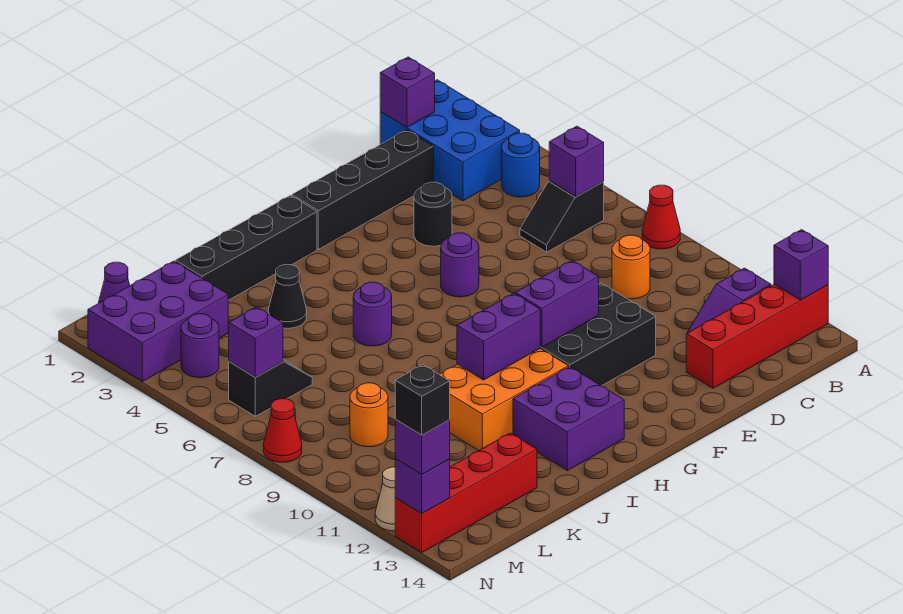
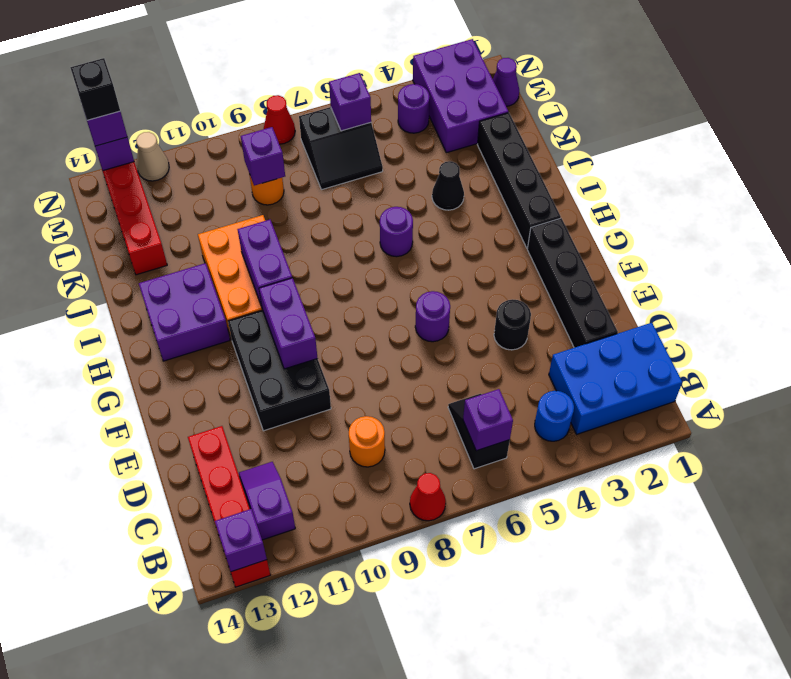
purple brick C1 level 2 -> purple brick L9 level 2
black slope L6:M6 level 1 top M -> black slope L6:M7 level 1 top M

